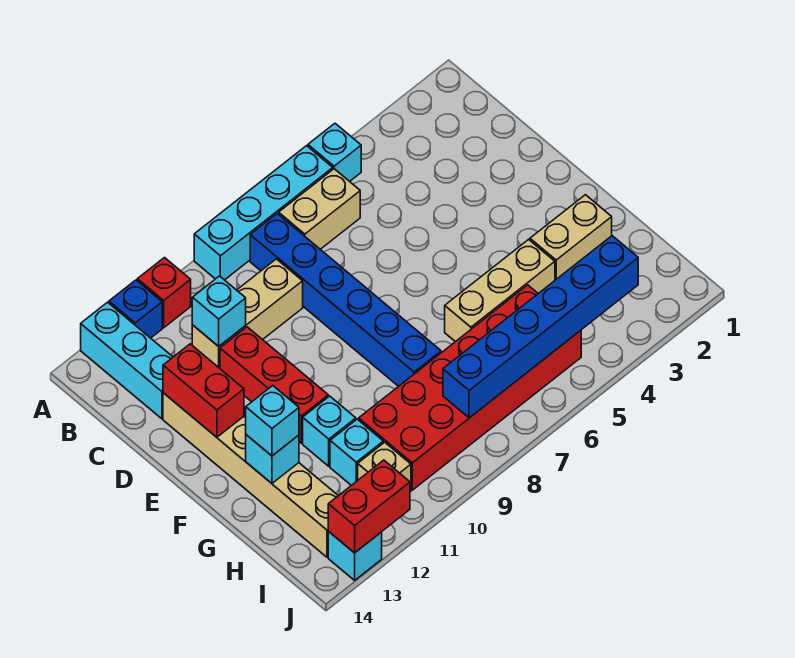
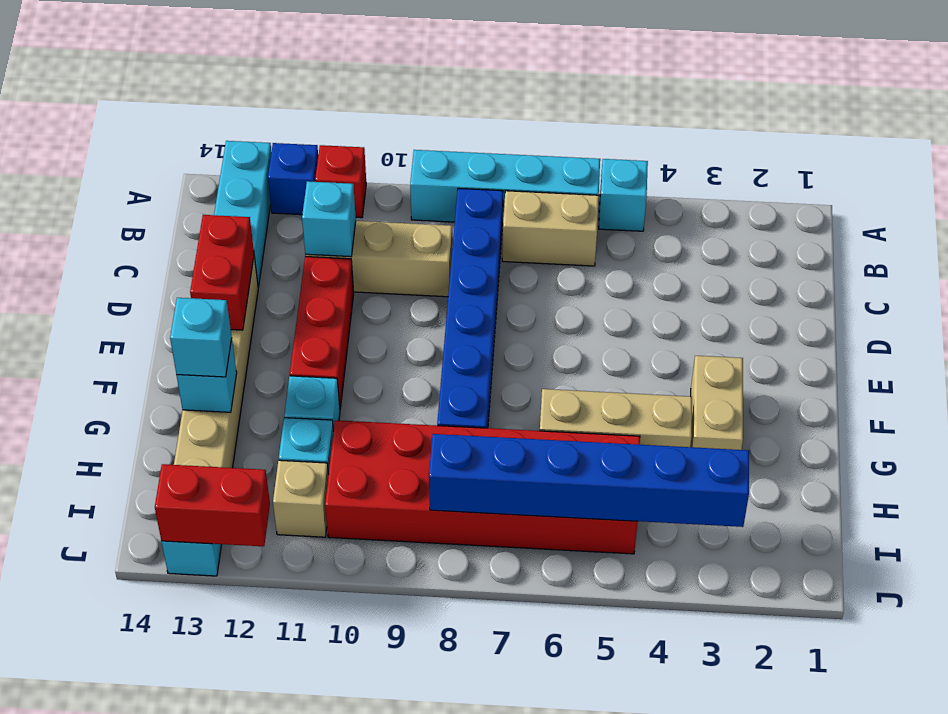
tan brick G2:G3 level 1 -> tan brick F3:G3 level 1

